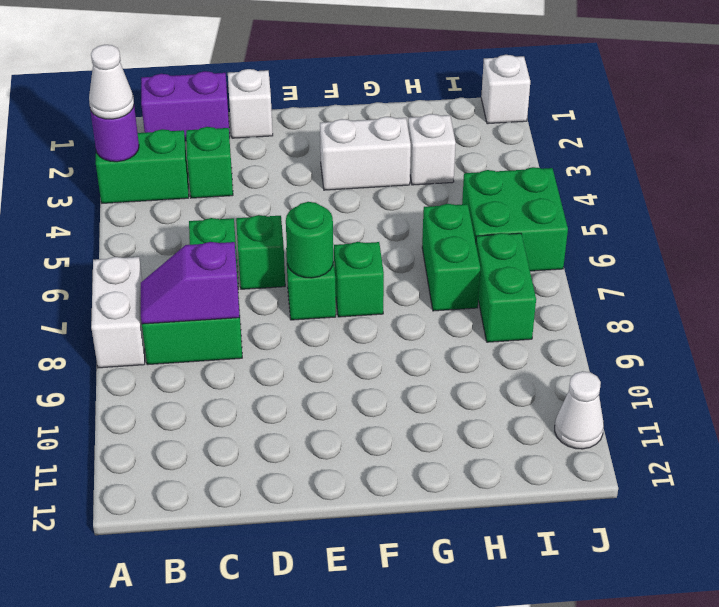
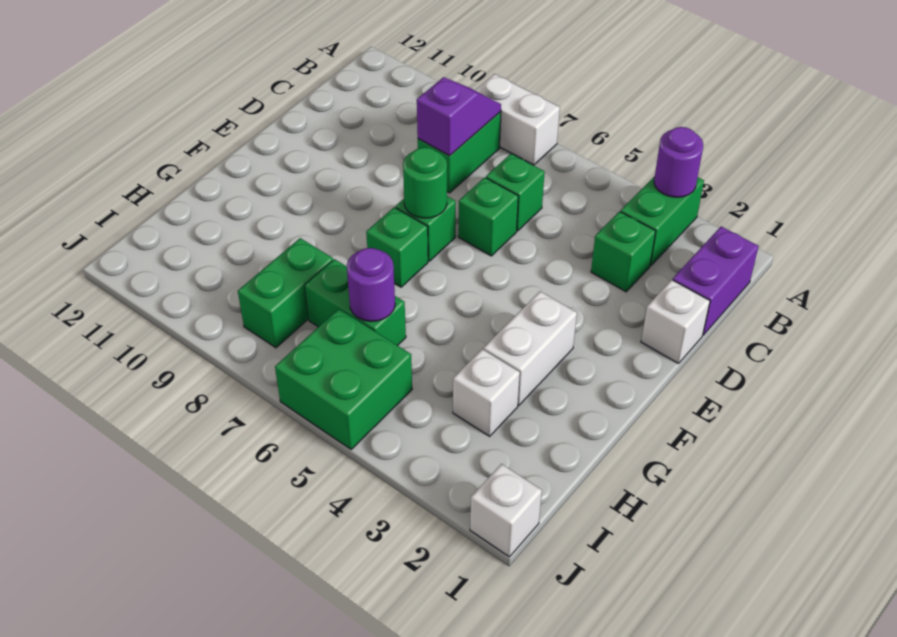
white cone A3 level 3 -> none
none -> purple round brick H6 level 2
green brick I7:I8 level 1 -> green brick H8:I8 level 1
white cone J11 level 1 -> none

